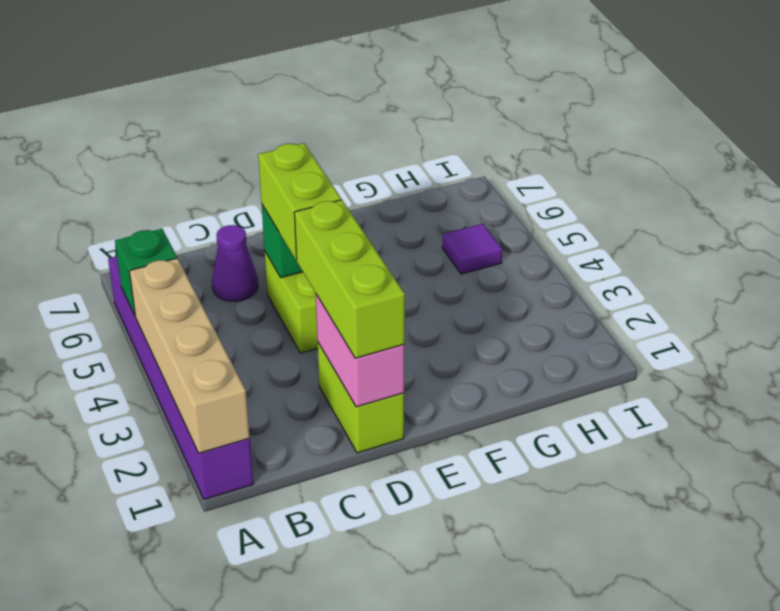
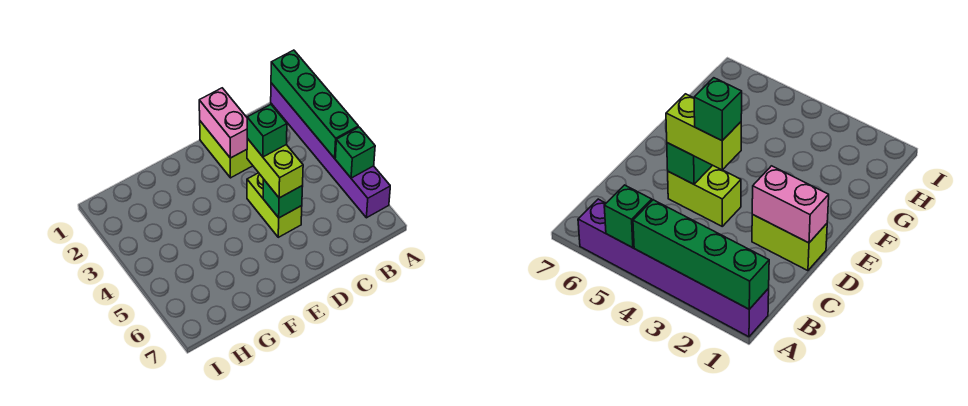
tan brick A1:A4 level 2 -> green brick A1:A4 level 2
purple cone C6 level 1 -> none
lime brick D1:D3 level 3 -> none
none -> green brick D4 level 4
purple tile H5 level 1 -> none

